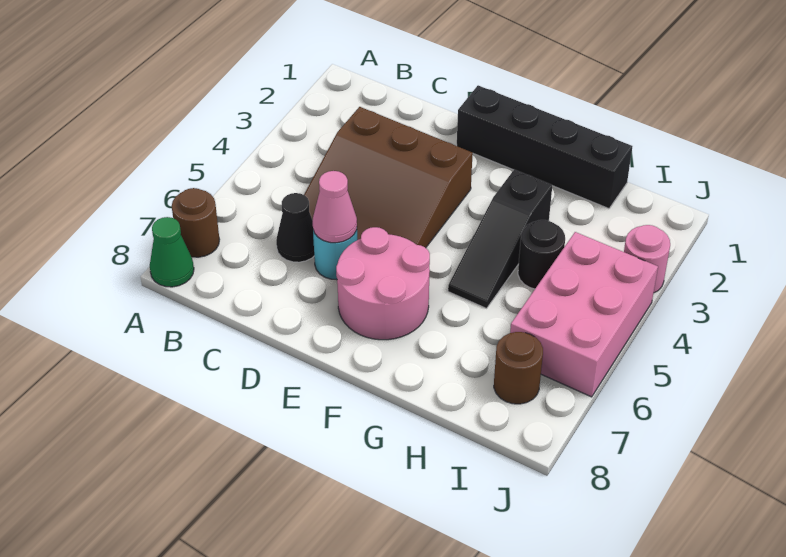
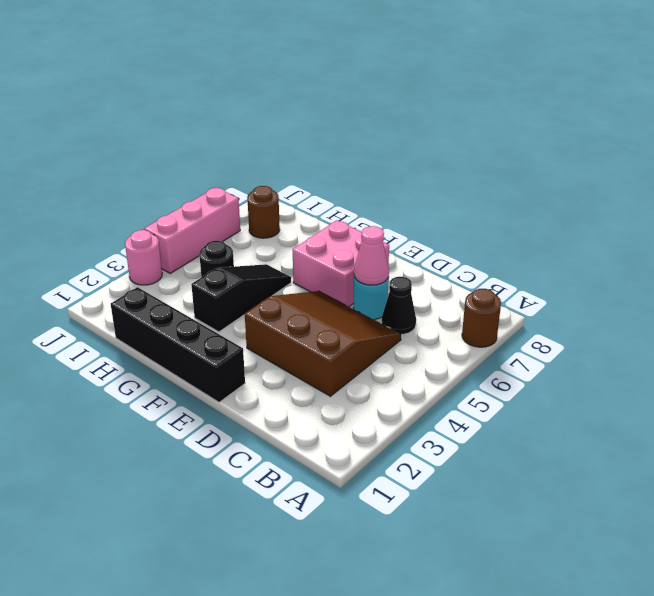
green cone A8 level 1 -> none
pink round brick E6:F7 level 1 -> pink brick E6:F7 level 1
pink brick I4:J6 level 1 -> pink brick J4:J6 level 1

